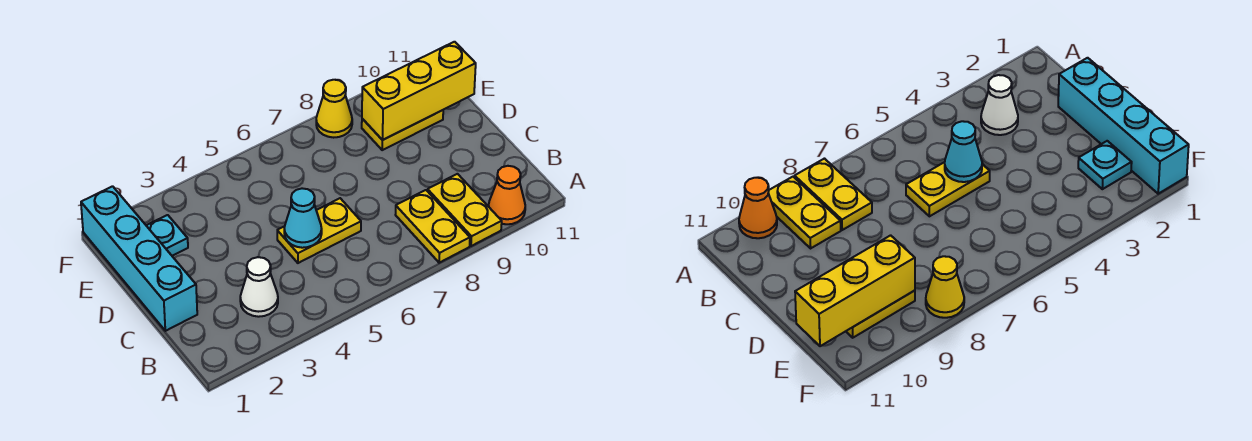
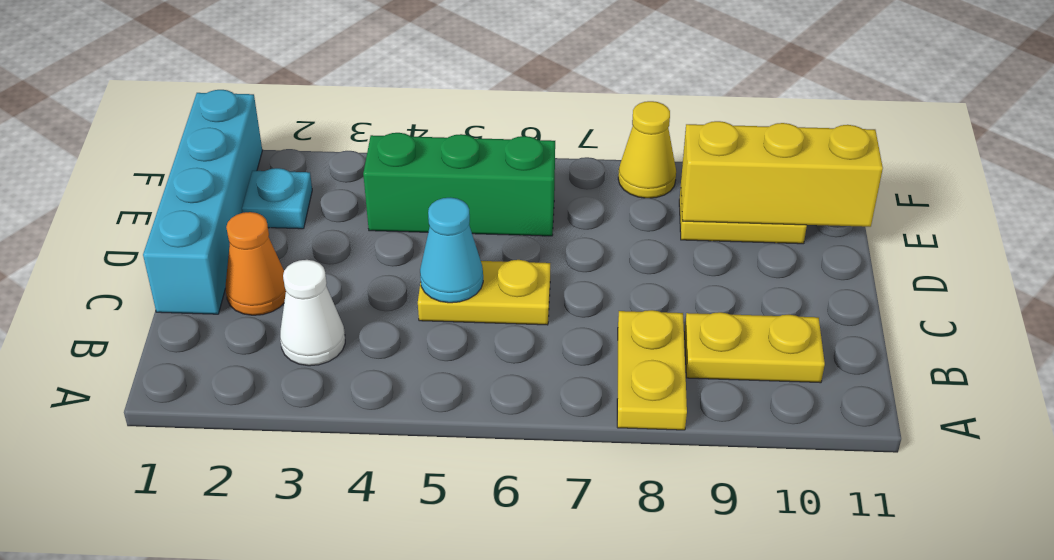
yellow plate A9:B9 level 1 -> yellow plate B9:B10 level 1
orange cone A10 level 1 -> orange cone C2 level 1
none -> green brick E4:E6 level 1

